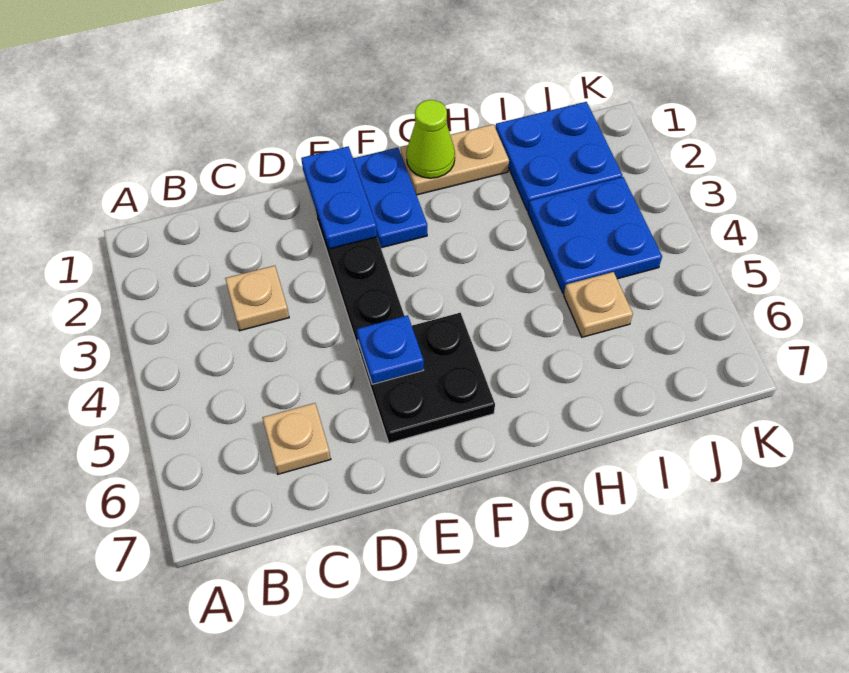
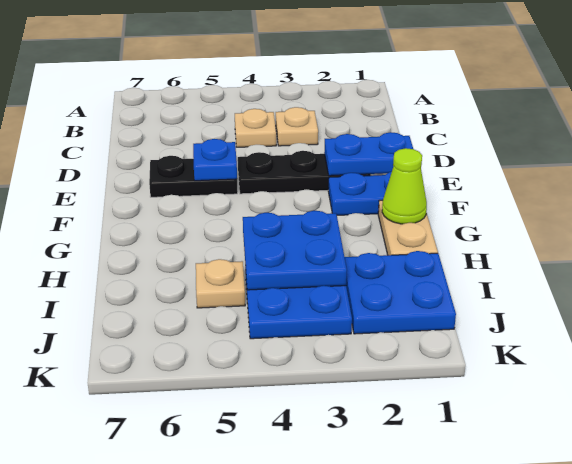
tan plate C6 level 1 -> tan plate C4 level 1
black plate E5:F6 level 1 -> black plate E5:E6 level 1
none -> blue plate H3:I4 level 2

